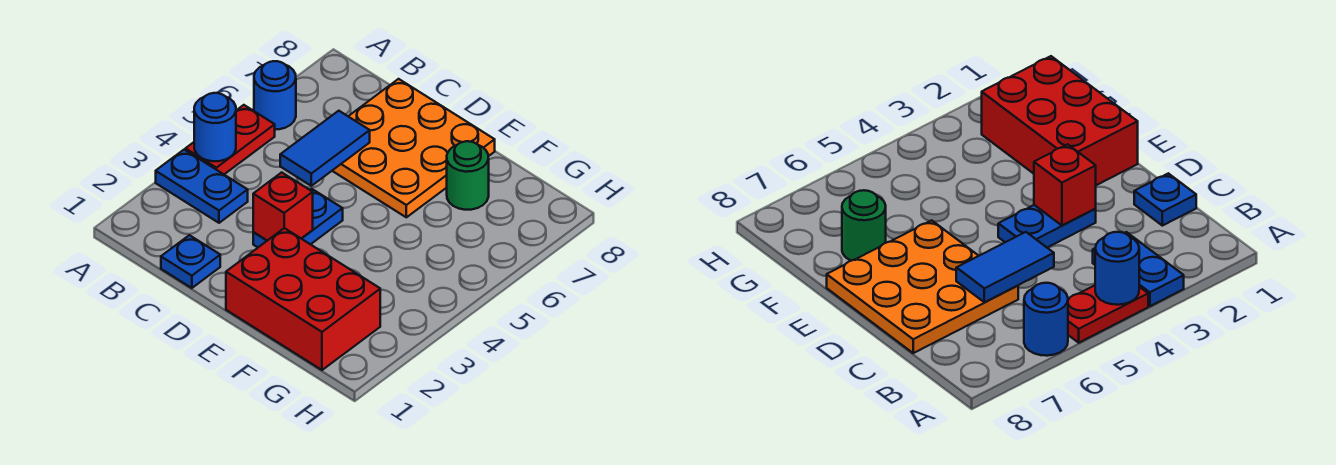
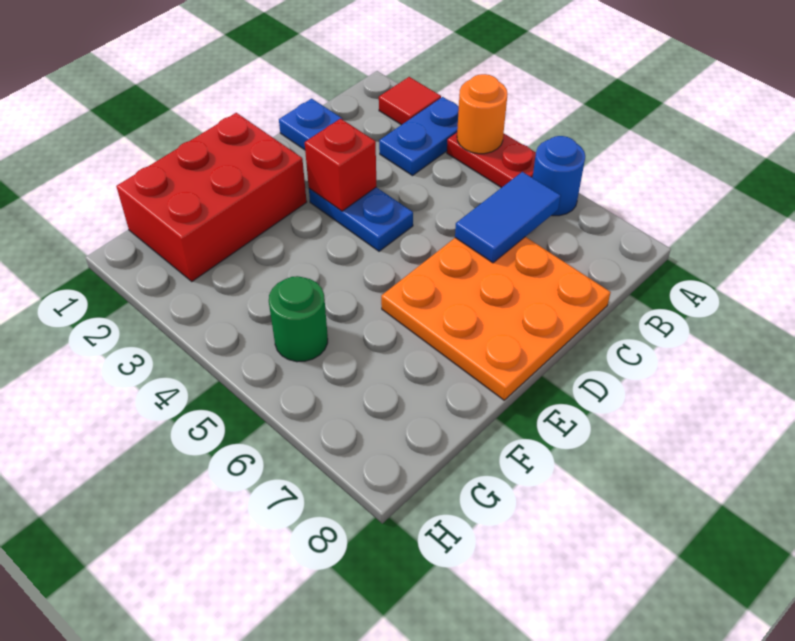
none -> red tile A2 level 1
blue round brick A4 level 2 -> orange round brick A4 level 2
blue tile C5:C6 level 2 -> blue tile B6:C6 level 2
green round brick F7 level 1 -> green round brick G5 level 1

